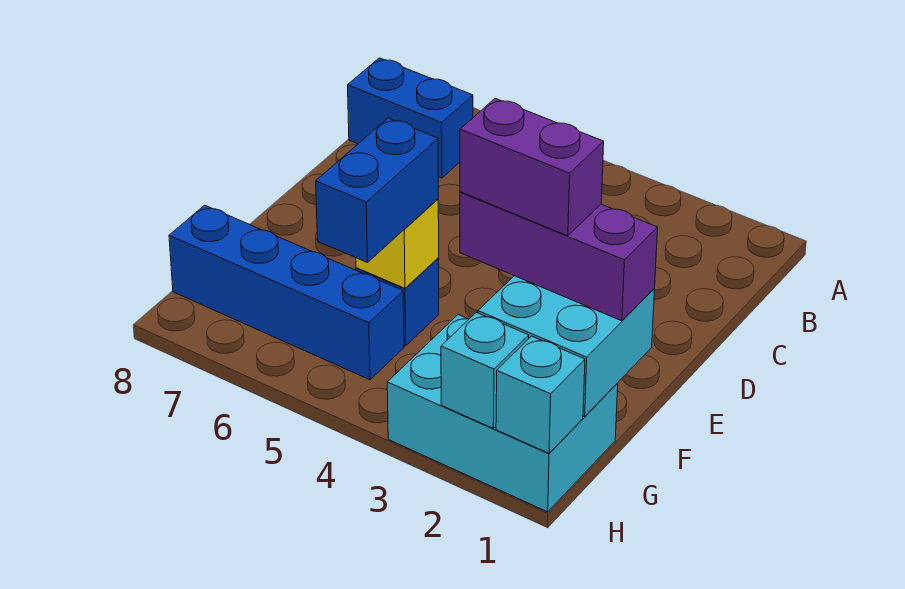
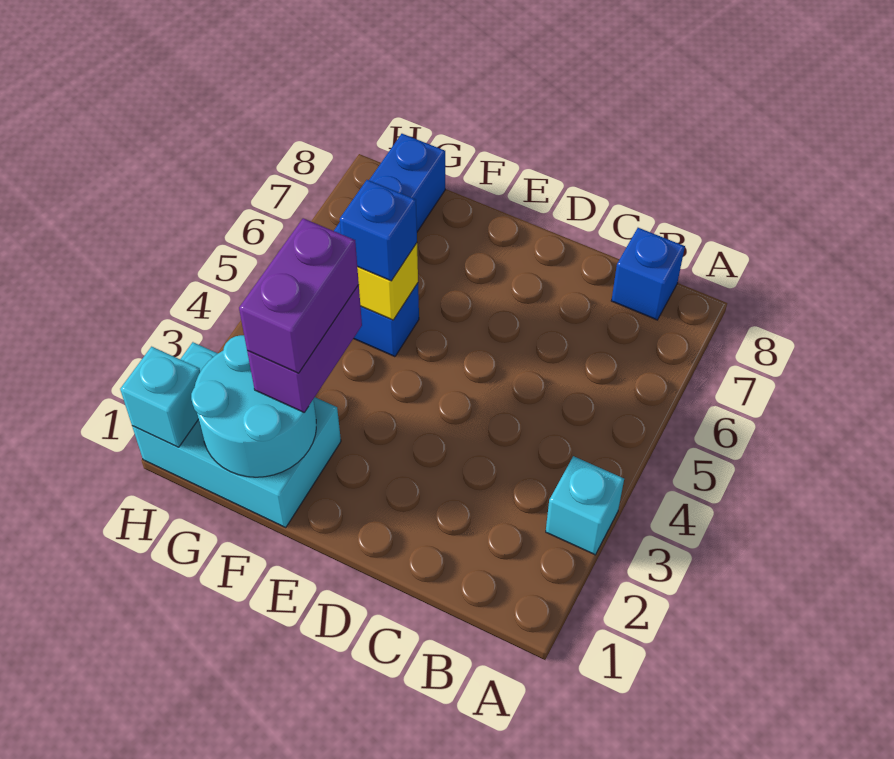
blue brick B7:B8 level 1 -> blue brick B8 level 1
cyan brick F1:G2 level 2 -> cyan round brick F1:G2 level 2
purple brick F1:F3 level 3 -> purple brick F2:F3 level 3
blue brick F5:G5 level 3 -> blue brick F5 level 3
cyan brick G1:H3 level 1 -> cyan brick F1:H2 level 1
cyan brick H2 level 2 -> cyan brick A3 level 1

